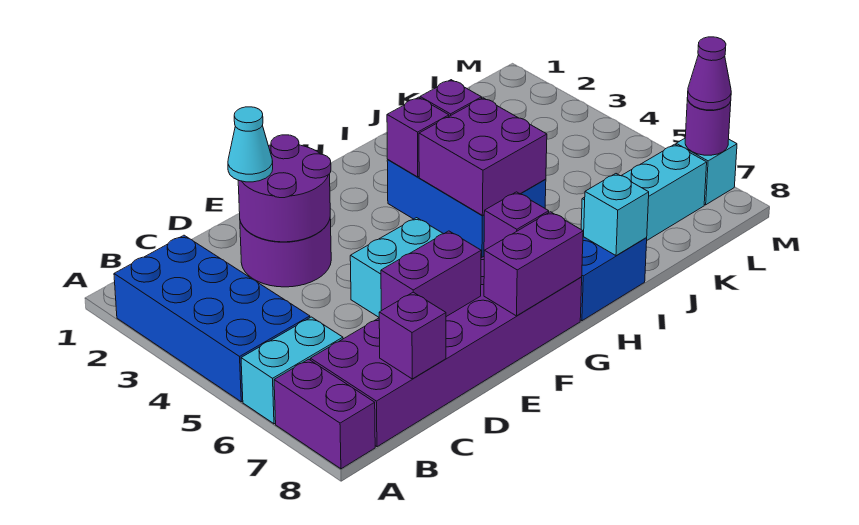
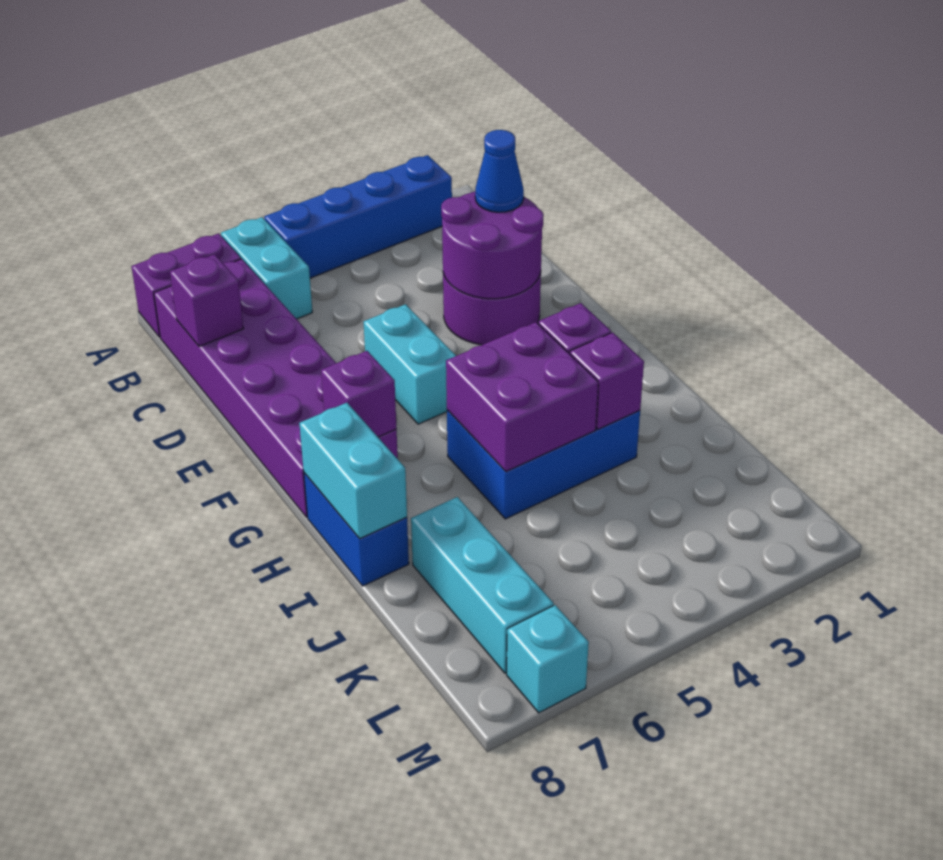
blue brick A2:B5 level 1 -> blue brick A2:A5 level 1
cyan cone D2 level 3 -> blue cone D2 level 3
purple brick D7:E7 level 2 -> none
purple brick F8:G8 level 2 -> none
cyan brick I8 level 2 -> cyan brick H8:I8 level 2
purple round brick M7 level 2 -> none
purple cone M7 level 3 -> none

